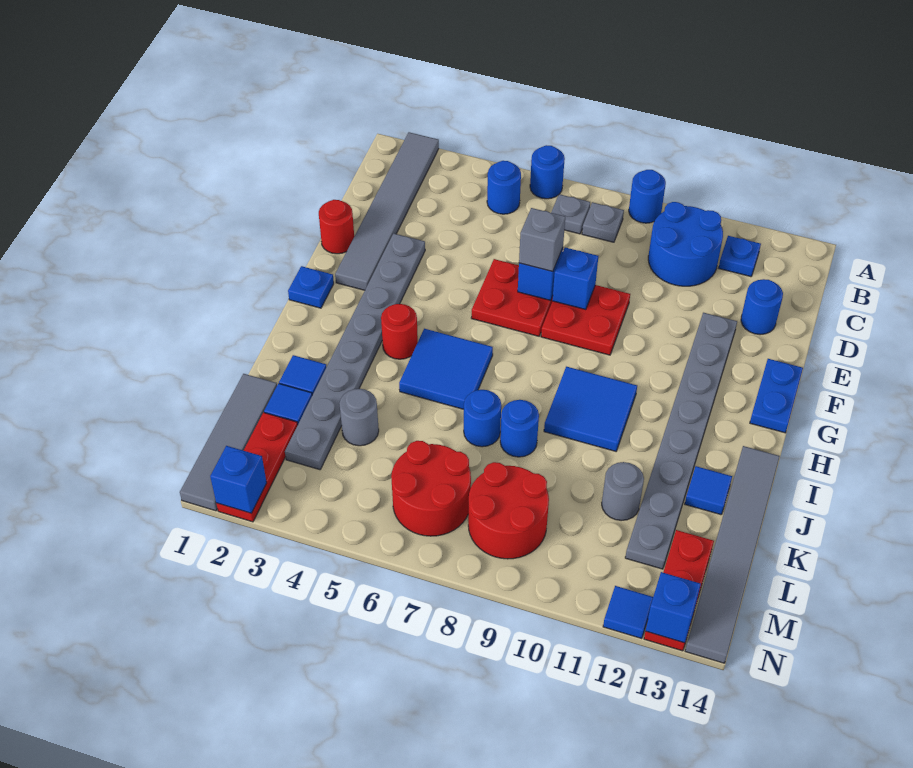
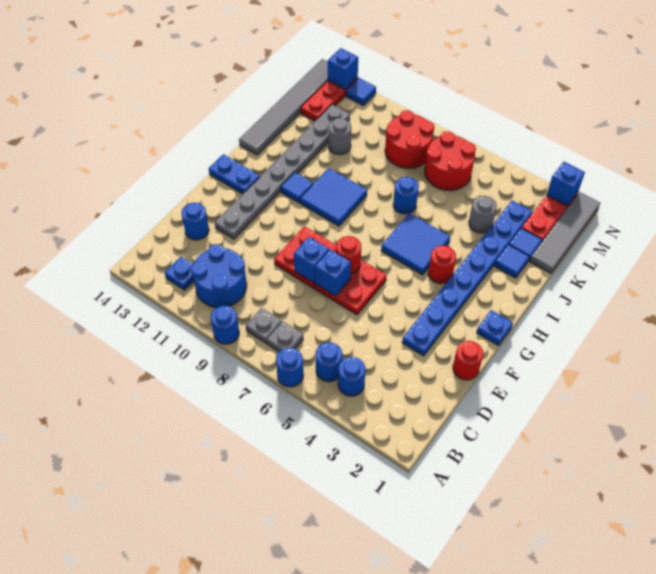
grey tile A2:F2 level 1 -> none
grey plate E3:L3 level 1 -> blue plate E3:L3 level 1
grey brick E7 level 3 -> none
none -> red round brick F7 level 2
blue plate F14:G14 level 1 -> blue plate G13:G14 level 1
blue round brick J8 level 1 -> blue round brick B4 level 1
blue tile J13 level 1 -> blue tile H11 level 1

